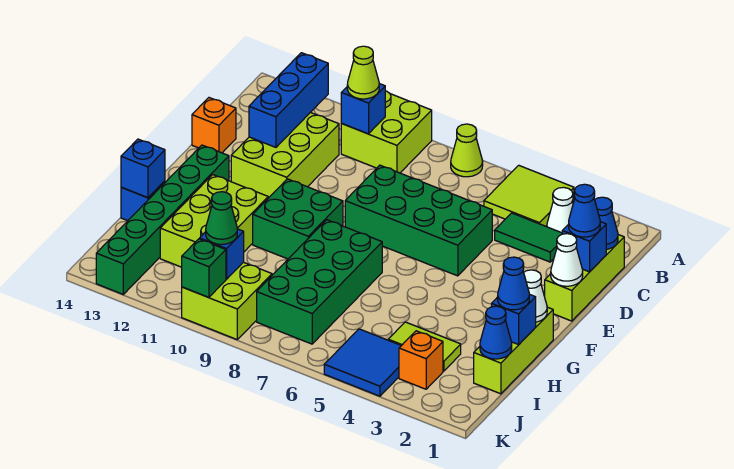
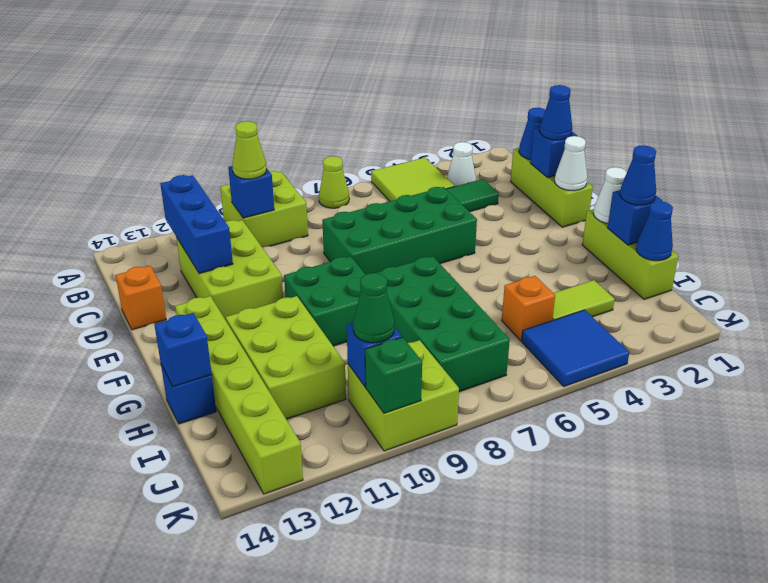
green brick F13:K13 level 1 -> lime brick F13:K13 level 1
orange brick J3 level 1 -> orange brick I5 level 1

